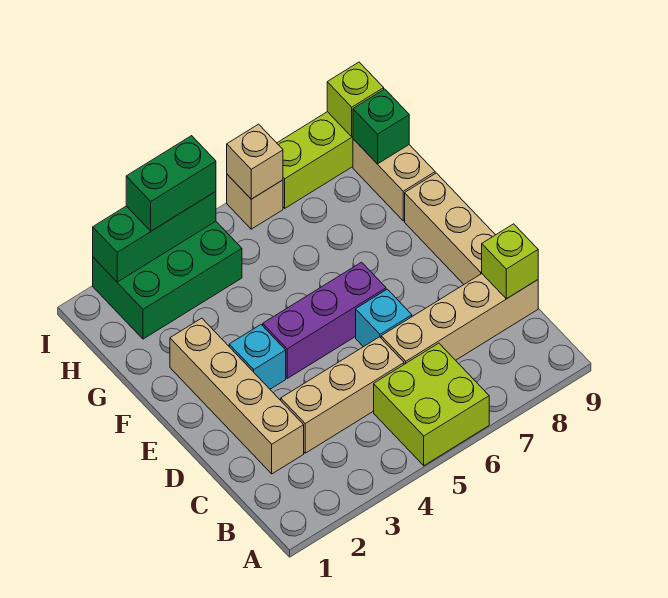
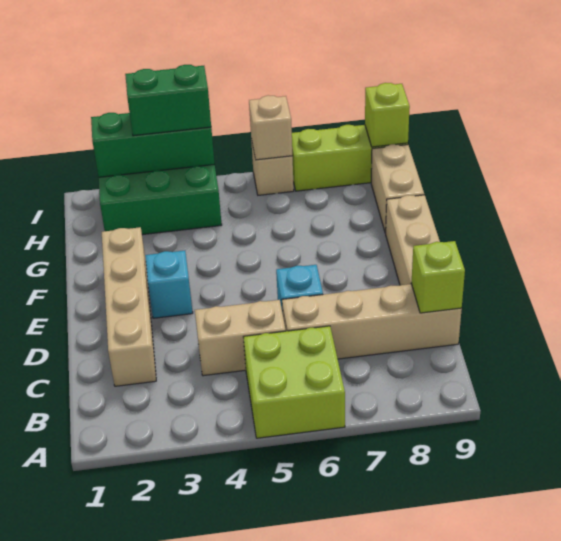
tan brick C3:C5 level 1 -> tan brick C4:C5 level 1
purple brick E4:E6 level 1 -> none
green brick H9 level 2 -> none

